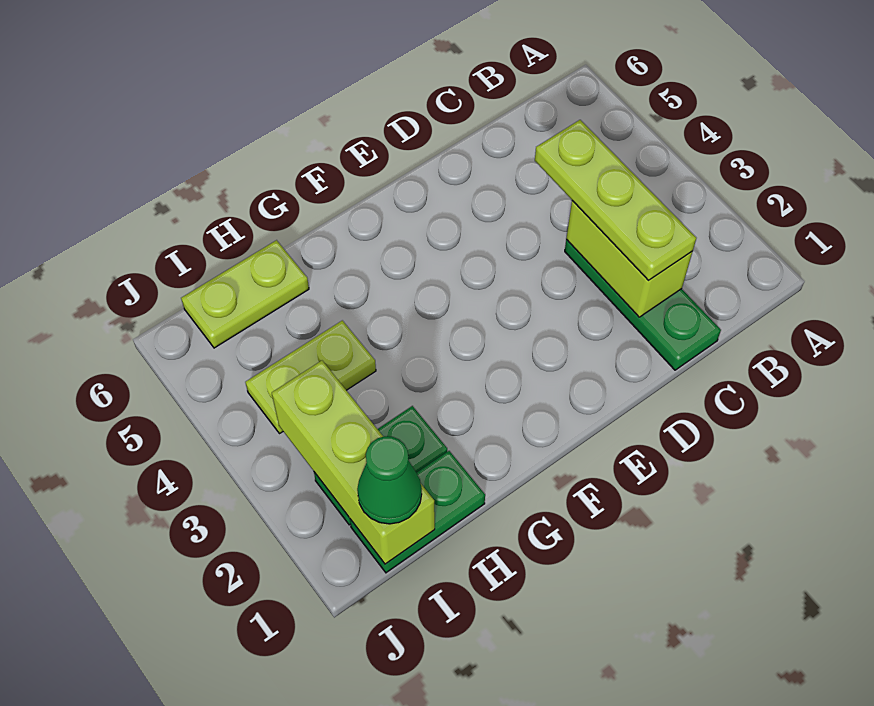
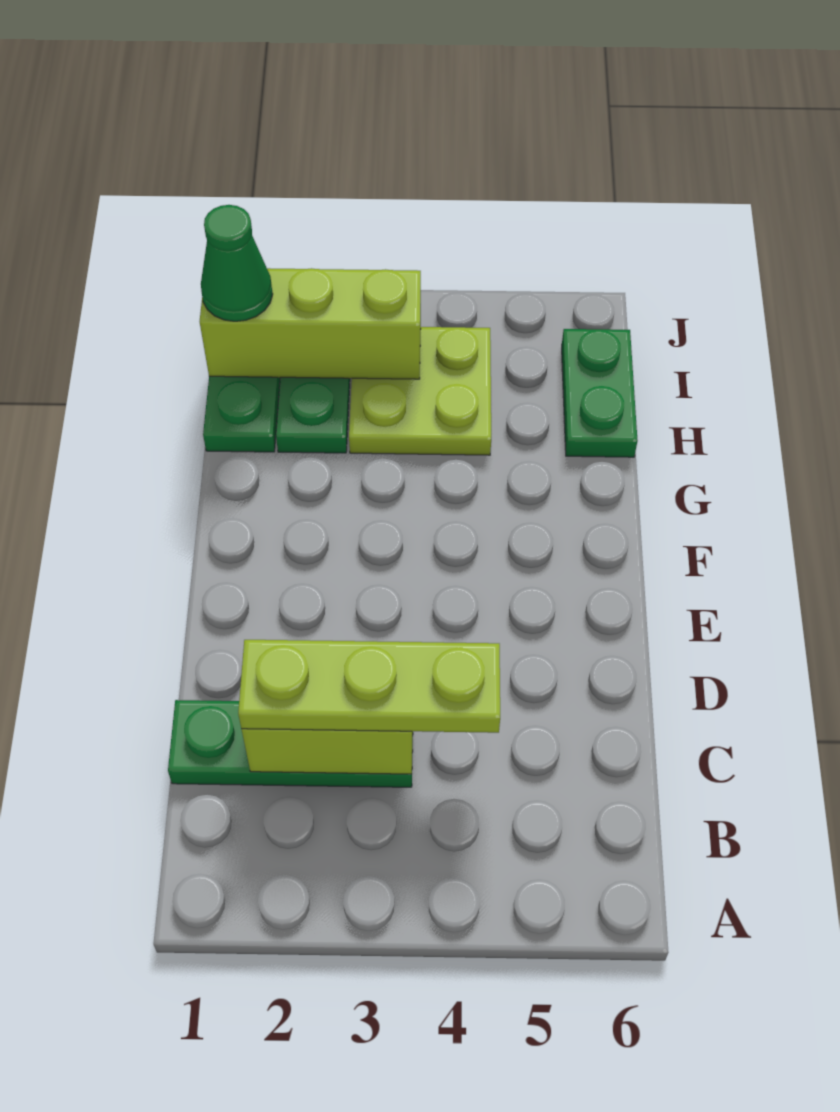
lime plate H4:I4 level 1 -> lime plate H3:I4 level 1
lime plate H6:I6 level 1 -> green plate H6:I6 level 1

